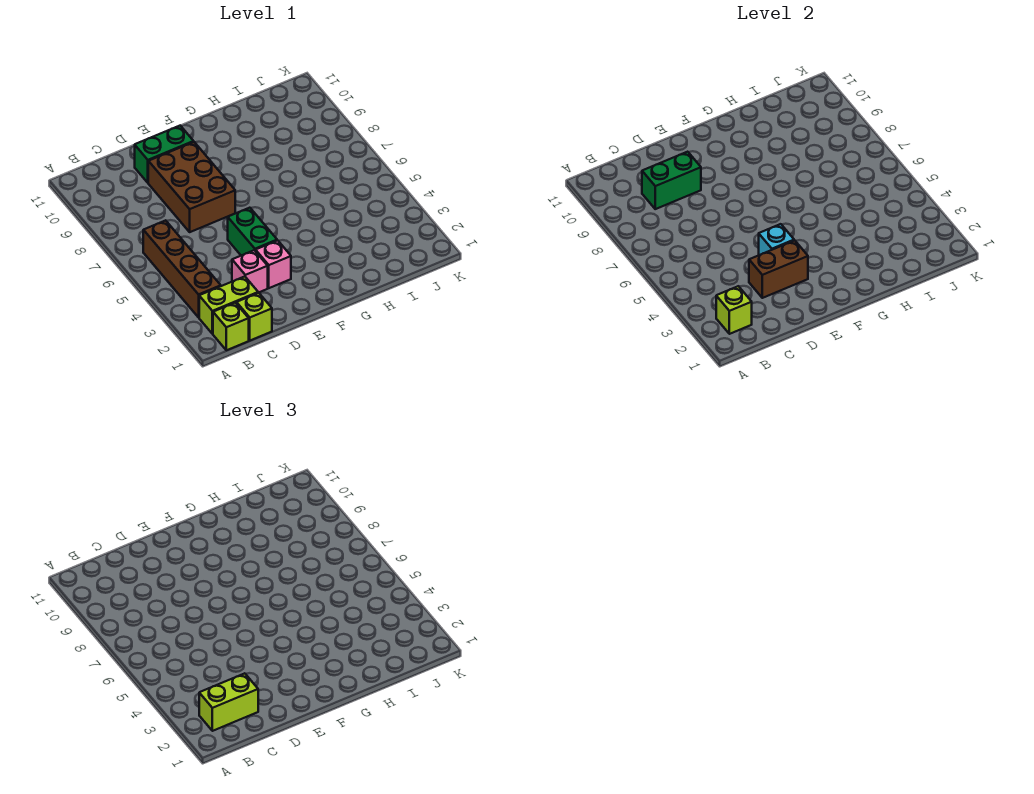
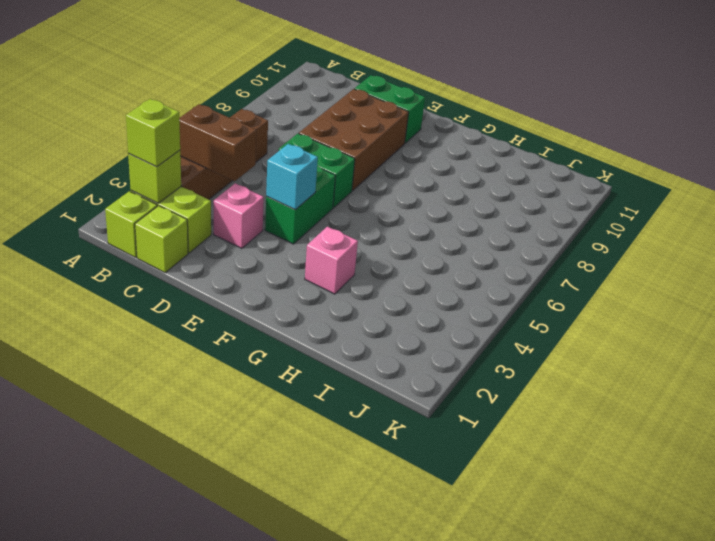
lime brick B2:C2 level 3 -> lime brick B2 level 3
green brick C9:D9 level 2 -> green brick D6:E6 level 1
brown brick D3:E3 level 2 -> brown brick B4:C4 level 2
pink brick E3 level 1 -> pink brick G3 level 1

